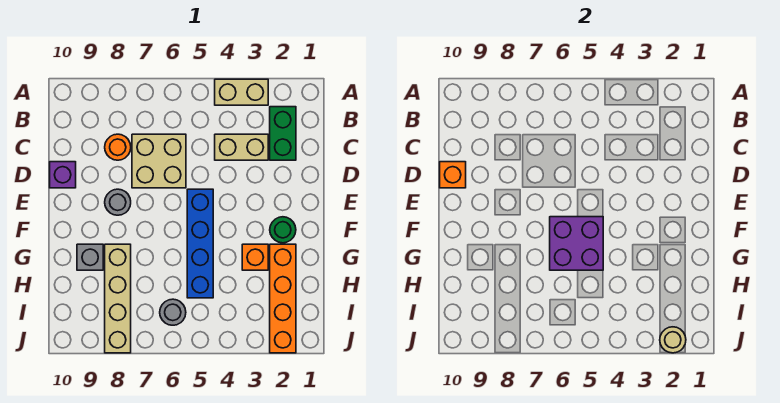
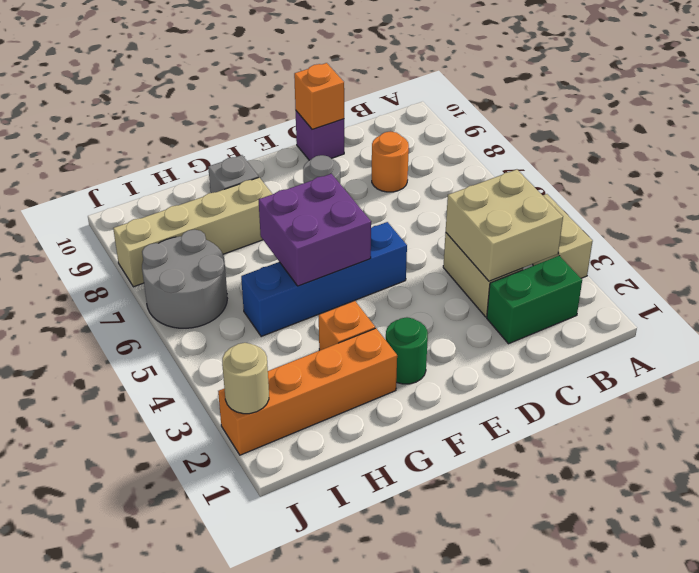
tan brick C6:D7 level 1 -> tan brick B3:C4 level 2
grey round brick I6 level 1 -> grey round brick I6:J7 level 1

